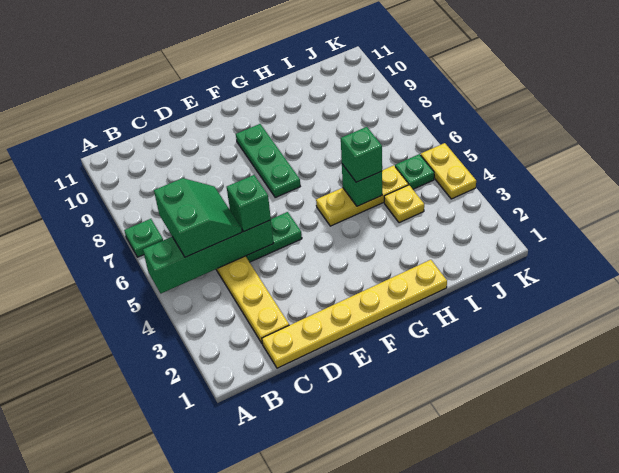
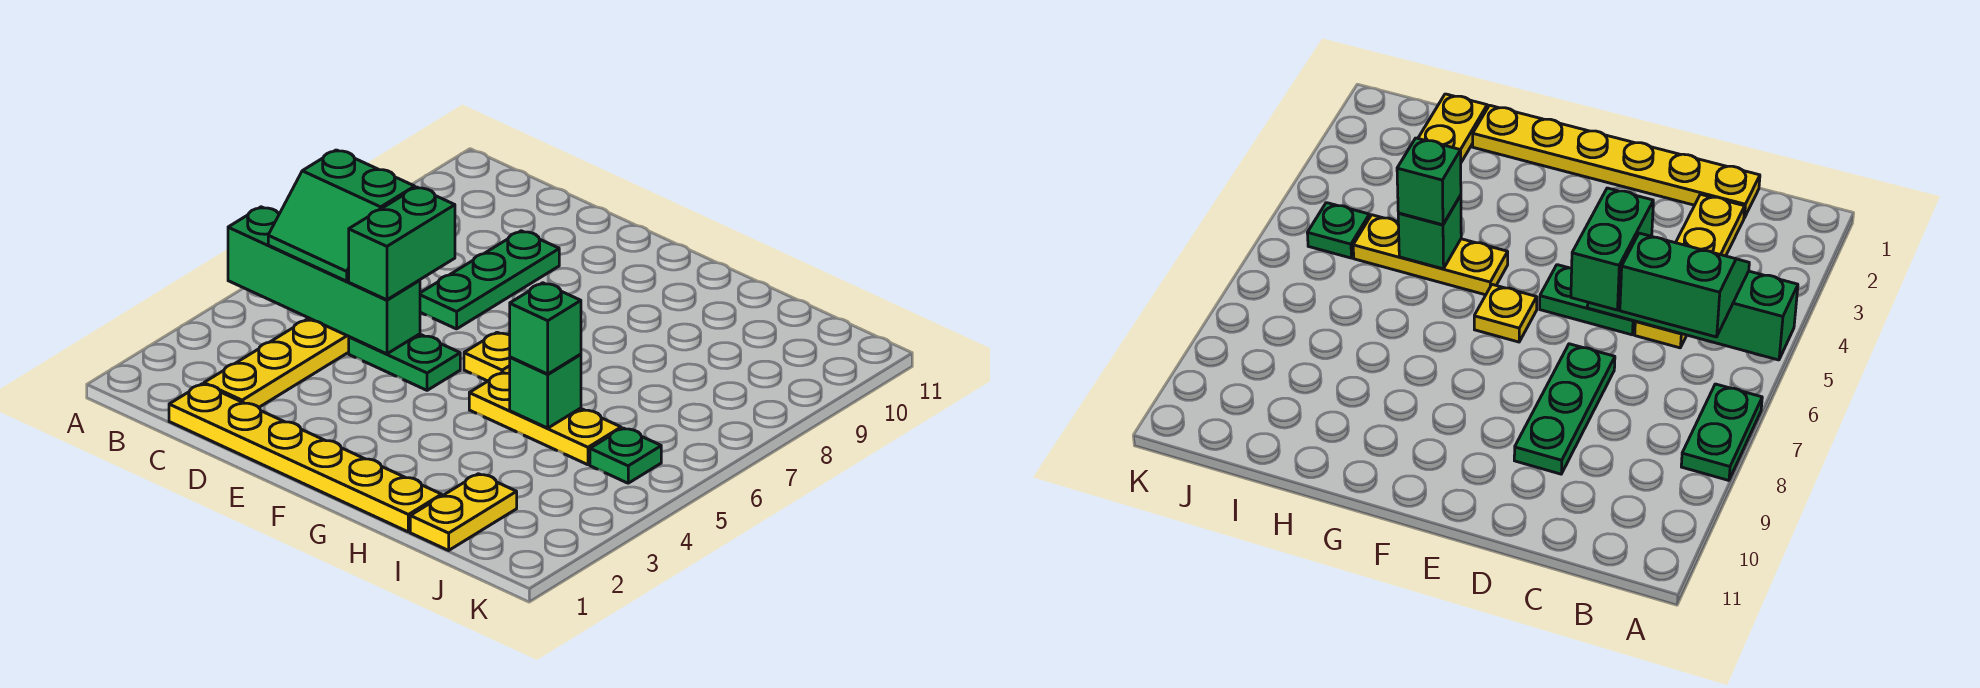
green plate A7 level 1 -> green plate A7:A8 level 1
green slope B5:C6 level 3 top B -> green slope B5:C6 level 3 top 6
green brick D5 level 3 -> green brick D5:D6 level 3
green plate F7:F9 level 1 -> green plate D7:D9 level 1
yellow plate I4 level 1 -> yellow plate F6 level 1
yellow plate K4:K5 level 1 -> yellow plate I1:I2 level 1

